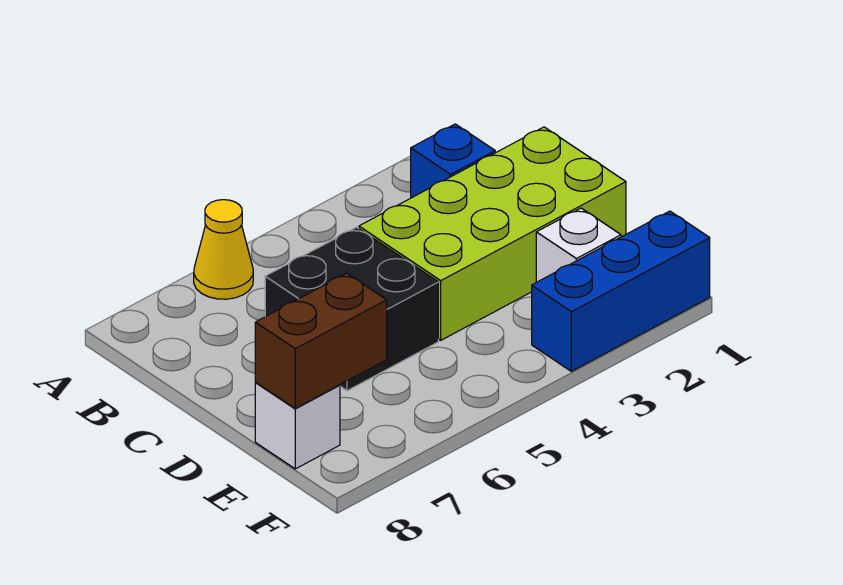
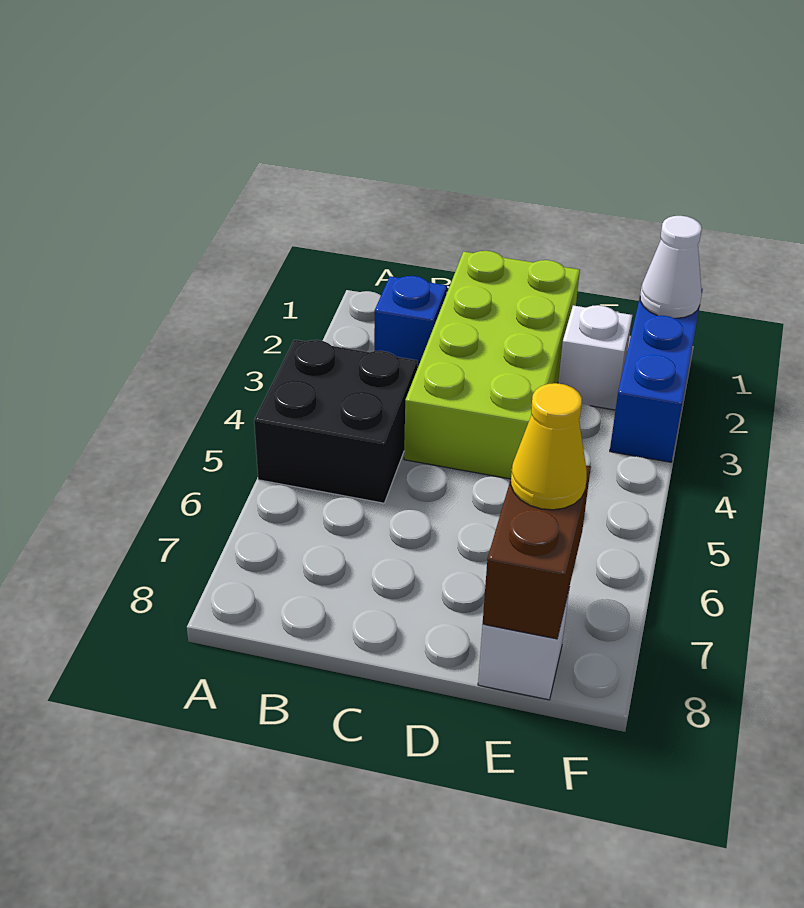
yellow cone A6 level 1 -> yellow cone E7 level 3
black brick C5:D6 level 1 -> black brick A4:B5 level 1
none -> white cone F1 level 2

